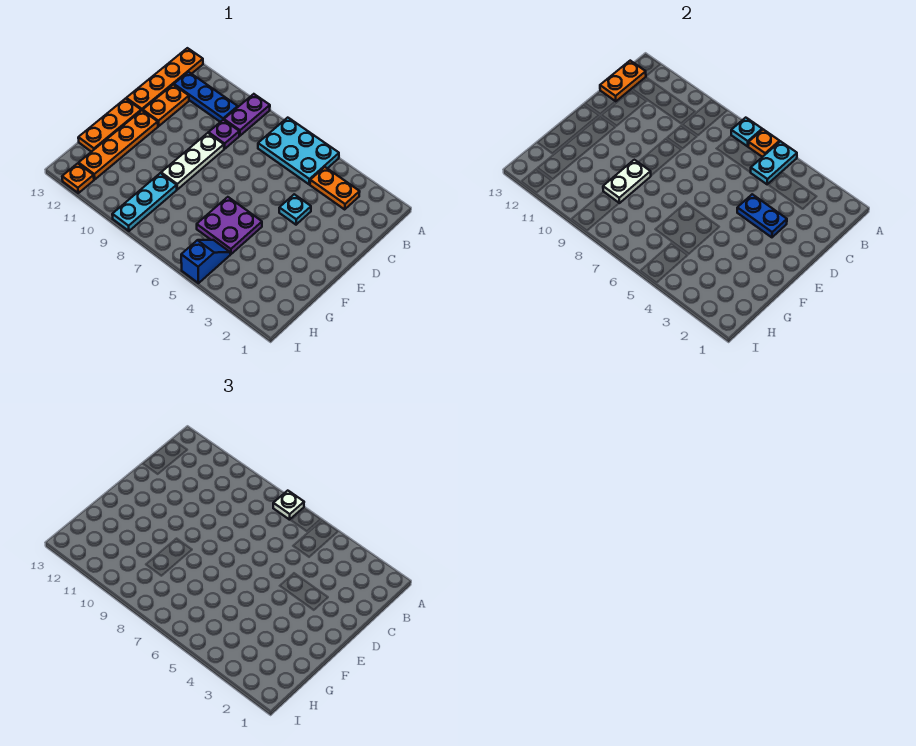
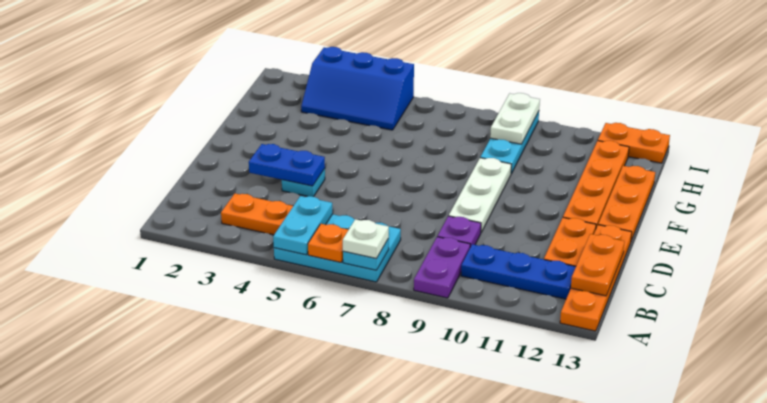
purple plate F5:G6 level 1 -> none
white plate F9:G9 level 2 -> white plate H9:I9 level 2
blue slope H5:I5 level 1 top I -> blue slope H3:I5 level 1 top I
orange plate I12 level 1 -> orange plate I12:I13 level 1

